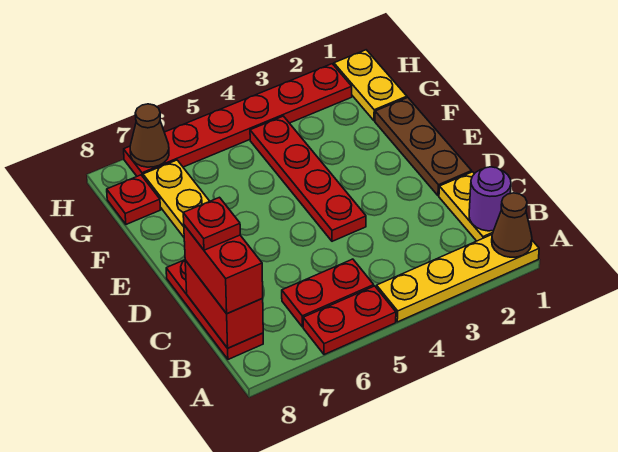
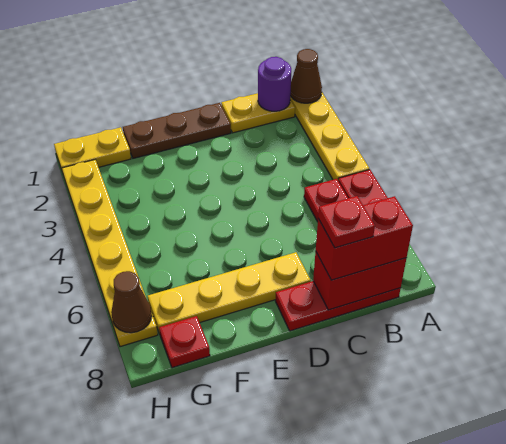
red plate D4:G4 level 1 -> none
red plate H2:H7 level 1 -> yellow plate H2:H7 level 1

